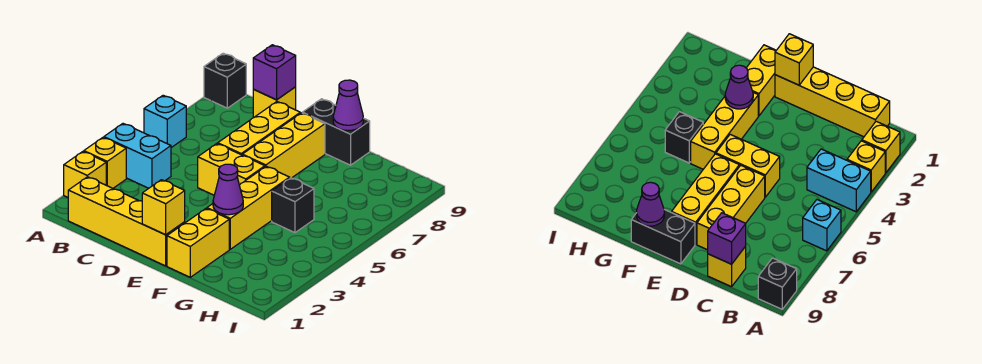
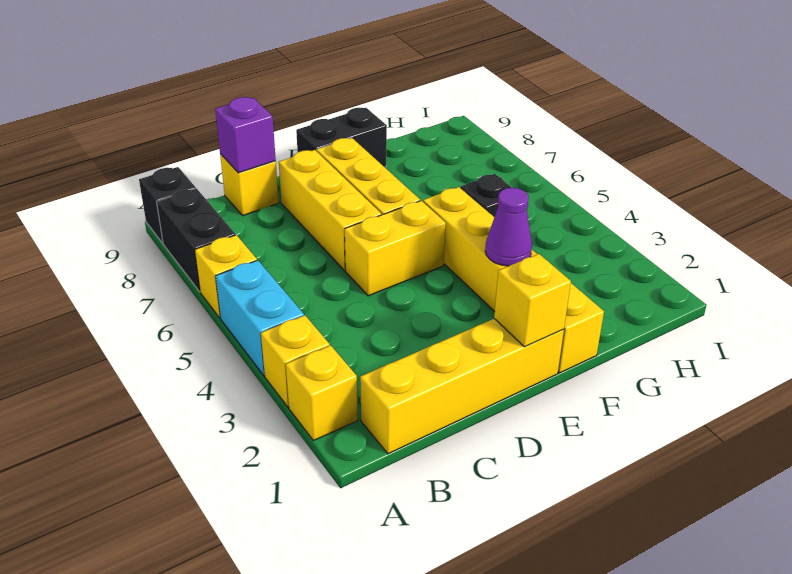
cyan brick A4:B4 level 1 -> cyan brick A4:A5 level 1
cyan brick A6 level 1 -> yellow brick A6 level 1
none -> black brick A7:A8 level 1
purple cone F9 level 2 -> none

